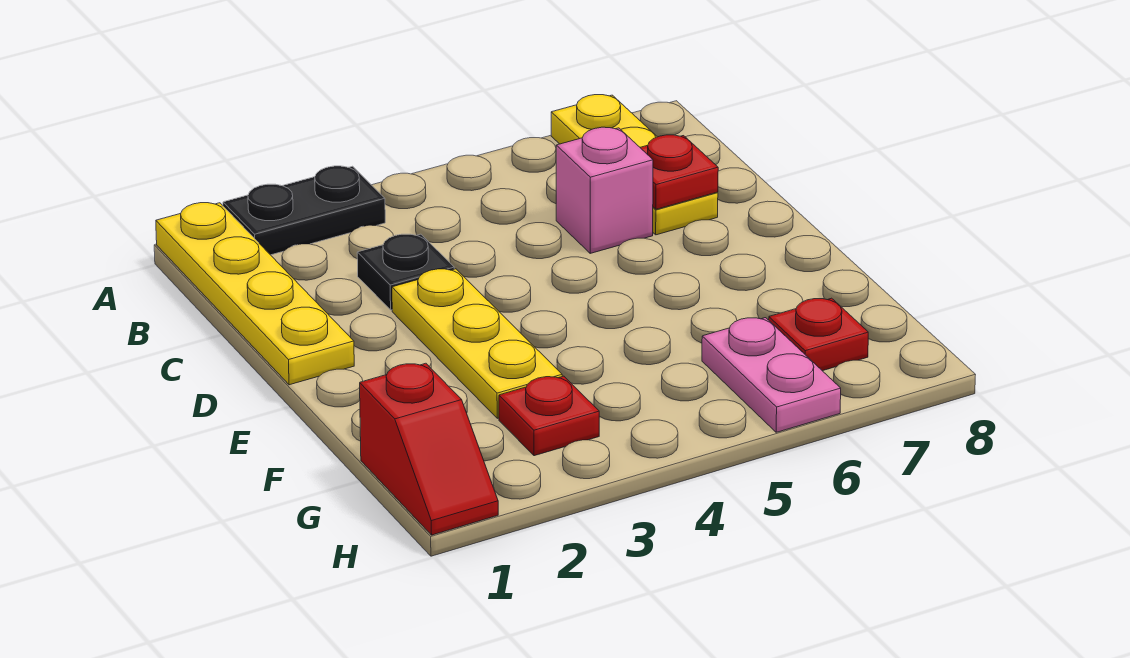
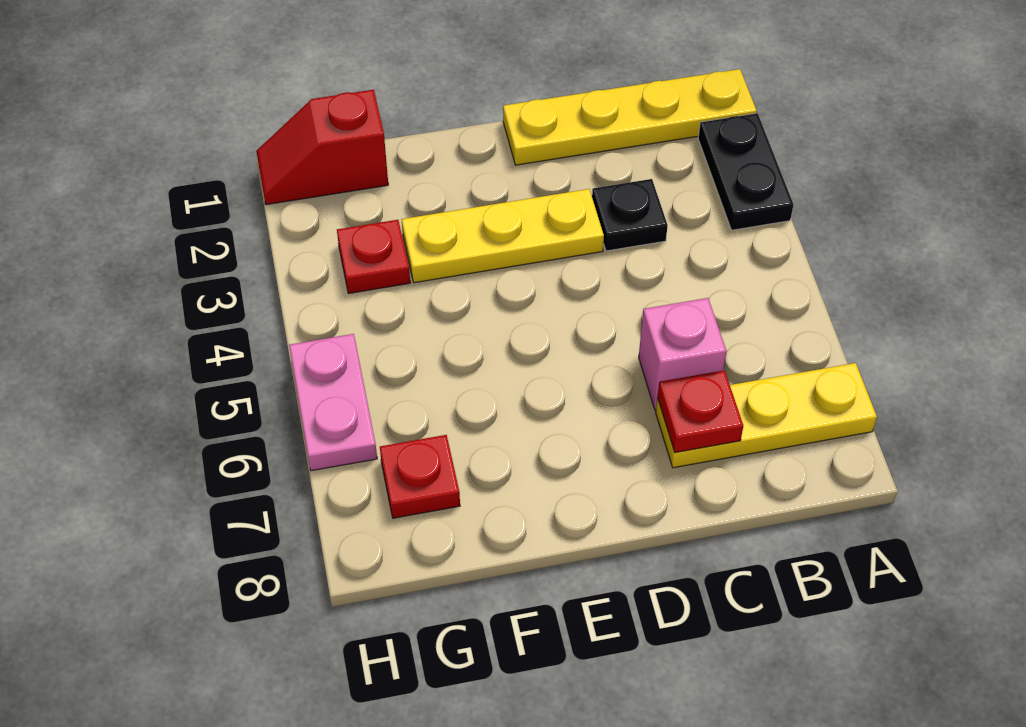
pink plate G6:H6 level 1 -> pink plate H5:H6 level 1

